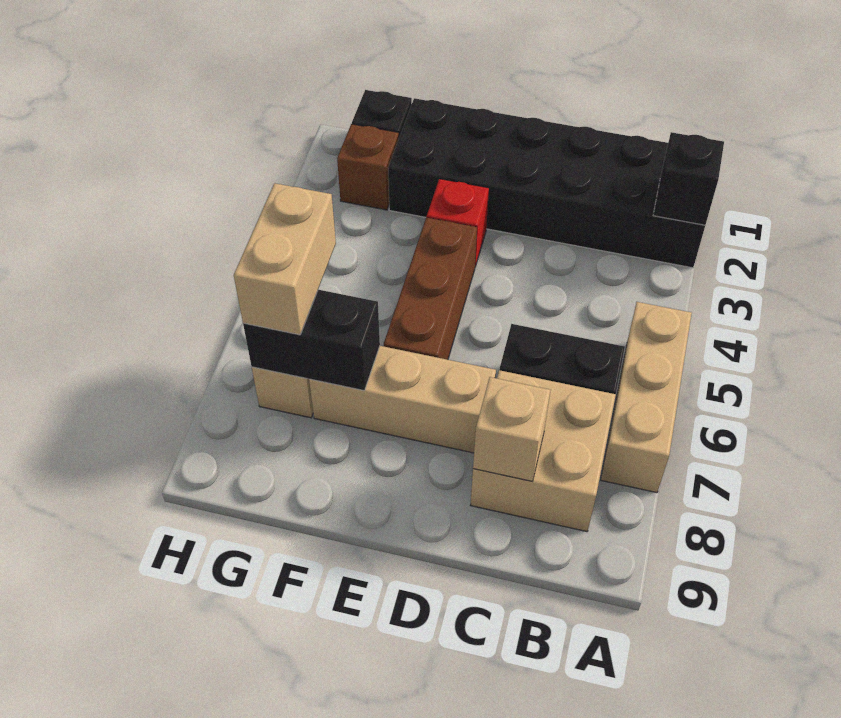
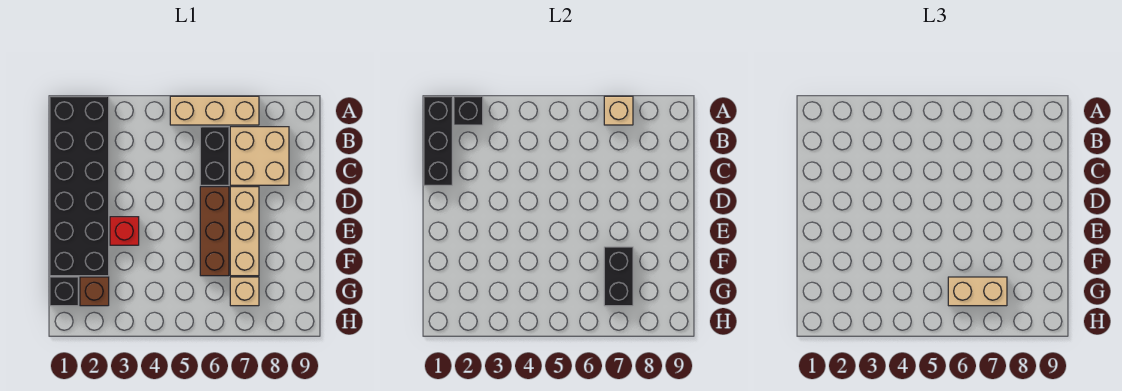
none -> black brick A1:C1 level 2
tan brick C8 level 2 -> tan brick A7 level 2
brown brick E4:E6 level 1 -> brown brick D6:F6 level 1

